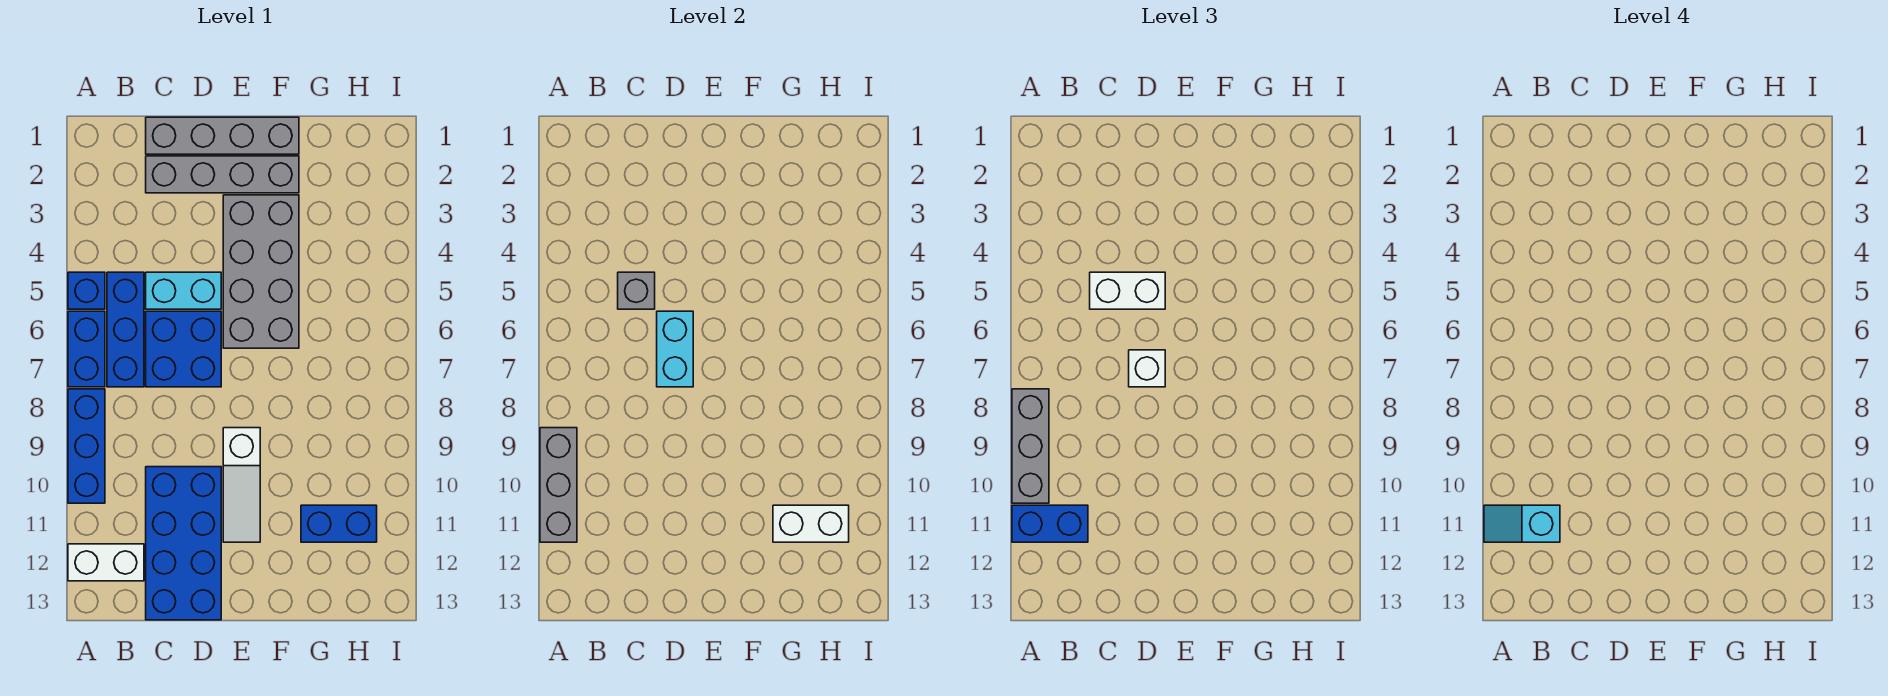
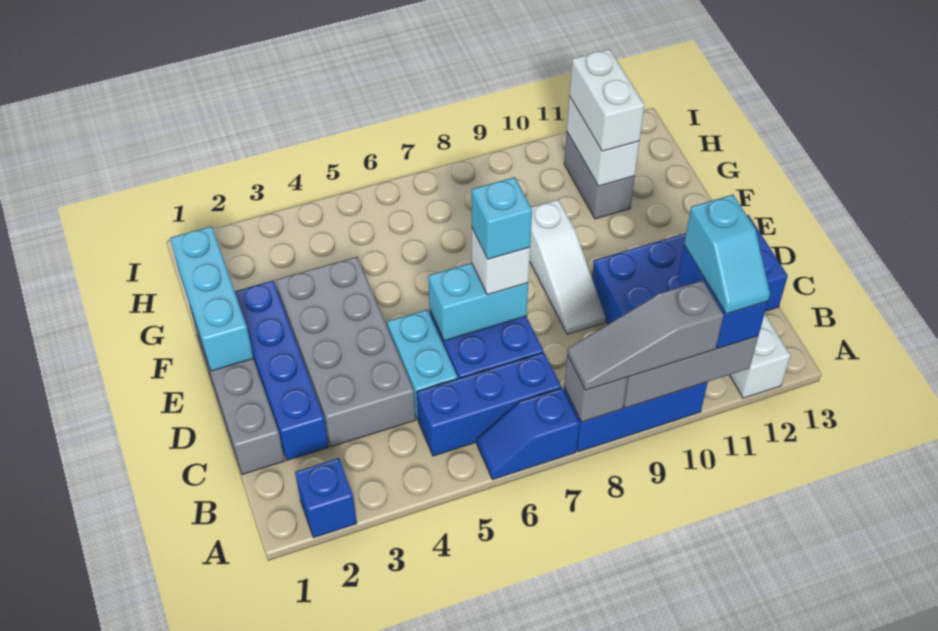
blue brick A5 level 1 -> blue brick A2 level 1
blue brick A6:A7 level 1 -> blue slope A6:A7 level 1 top 7
grey brick A8:A10 level 3 -> grey slope A8:A10 level 3 top 10
grey brick C2:F2 level 1 -> blue brick C2:F2 level 1
grey brick C5 level 2 -> grey brick A8 level 2
white brick C5:D5 level 3 -> white brick G11:H11 level 3
none -> cyan brick D7 level 4
none -> cyan brick E1:G1 level 2
grey brick E3:F6 level 1 -> grey brick C3:F4 level 1
white slope E9:E11 level 1 top 9 -> white slope D9:F9 level 1 top F
blue brick G11:H11 level 1 -> grey brick G11:H11 level 1

